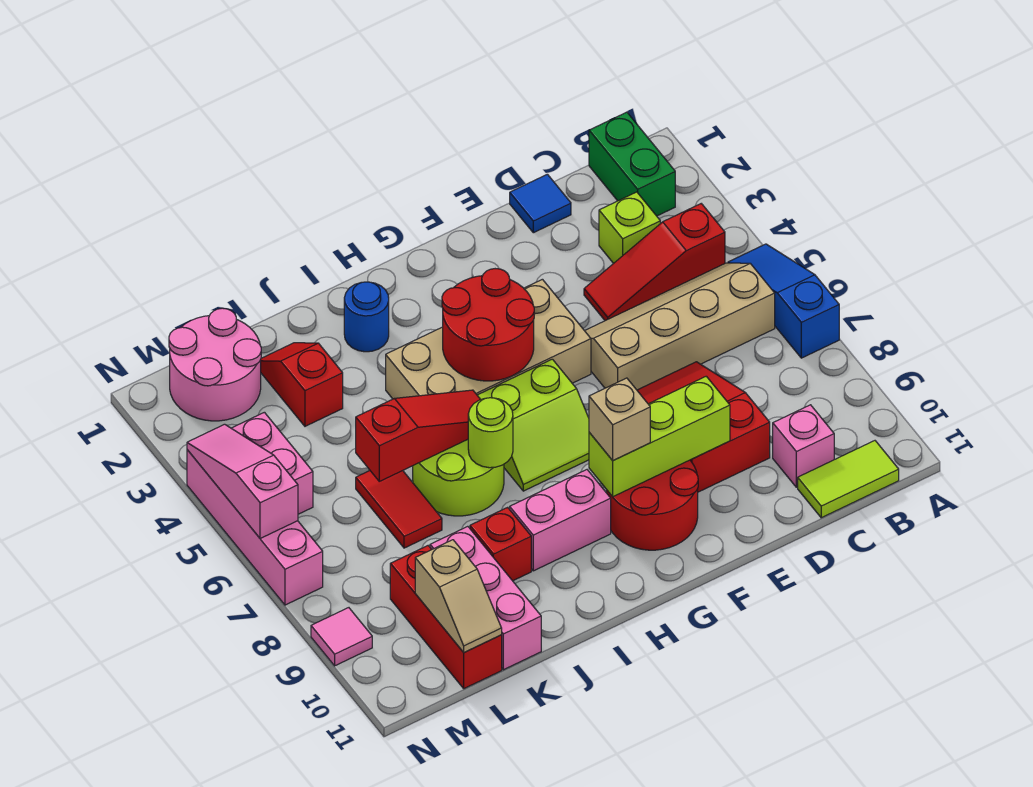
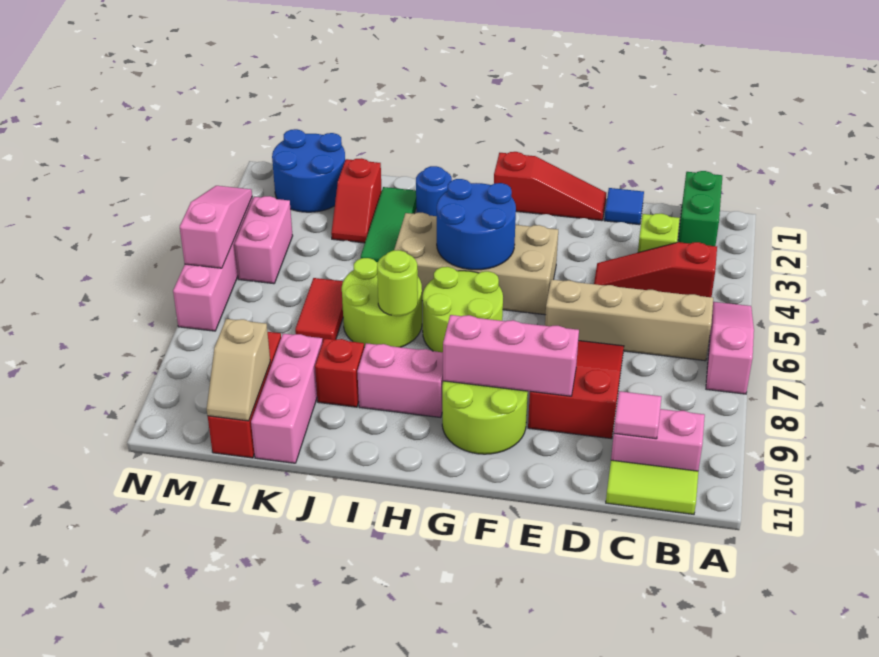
blue slope A5:A7 level 1 top 7 -> pink slope A5:A7 level 1 top 7
pink brick C10 level 1 -> pink brick B10:C10 level 1
lime brick E9:G9 level 2 -> pink brick E9:G9 level 2
red round brick F9:G10 level 1 -> lime round brick F9:G10 level 1
red round brick G4:H5 level 2 -> blue round brick G4:H5 level 2
lime slope G6:H7 level 1 top 6 -> lime round brick G6:H7 level 1
tan brick G9 level 3 -> none
red slope I6:K6 level 2 top K -> red slope E1:G1 level 1 top G
none -> green tile J2:J4 level 1
red slope K2:K3 level 1 top 3 -> red slope K2:K3 level 1 top 2
pink round brick L1:M2 level 1 -> blue round brick L1:M2 level 1
pink tile N9 level 1 -> pink tile C10 level 2

